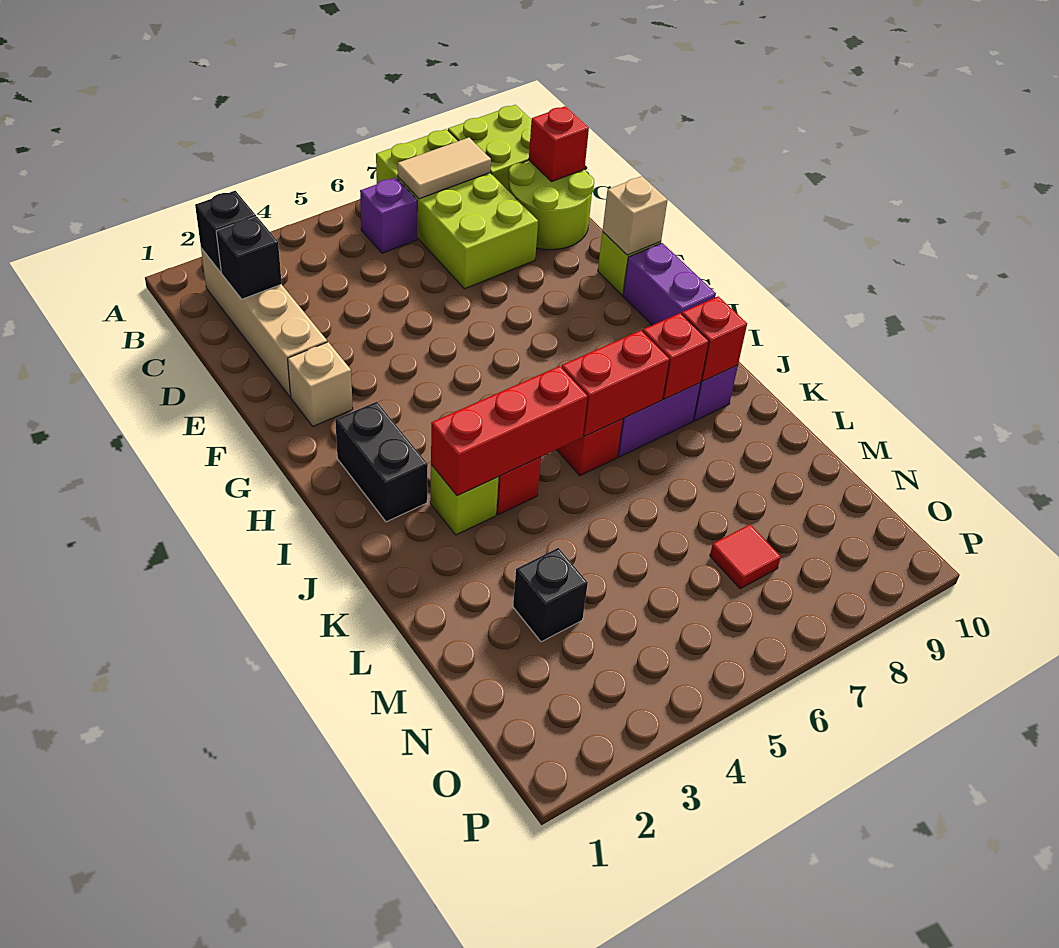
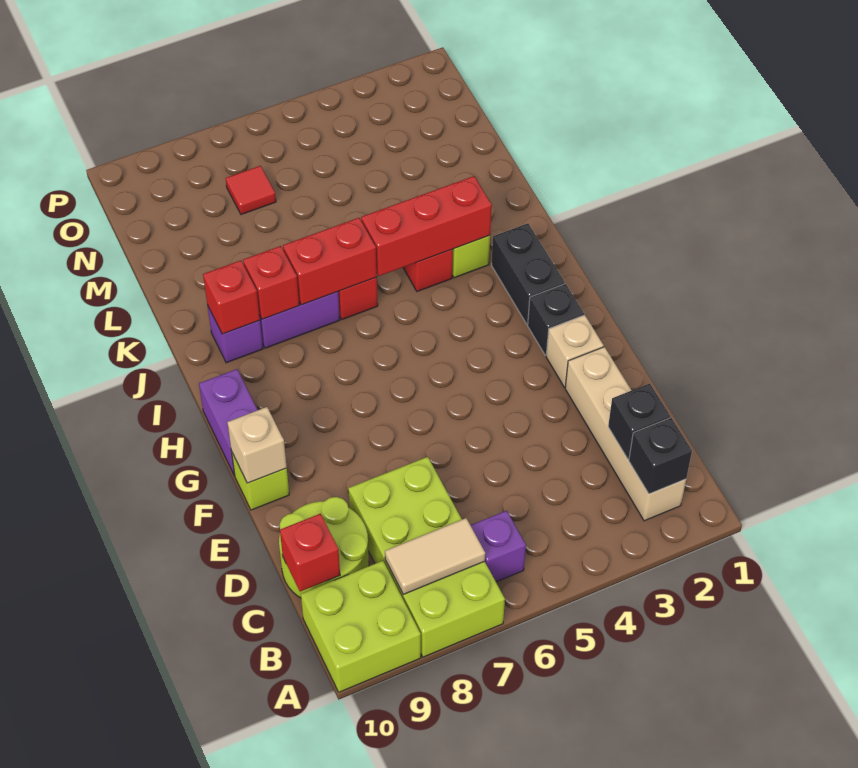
black brick M3 level 1 -> black brick G2 level 1

